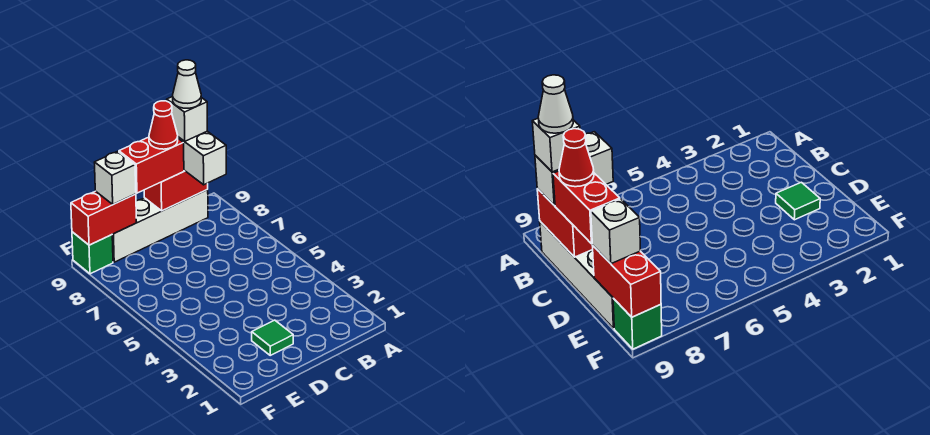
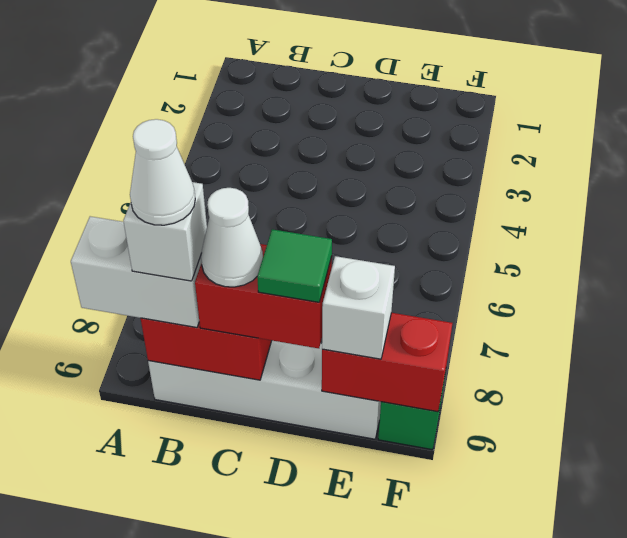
white brick B8:B9 level 3 -> white brick A9:B9 level 3
red cone C9 level 4 -> white cone C9 level 4
green tile D2 level 1 -> green tile D9 level 4

